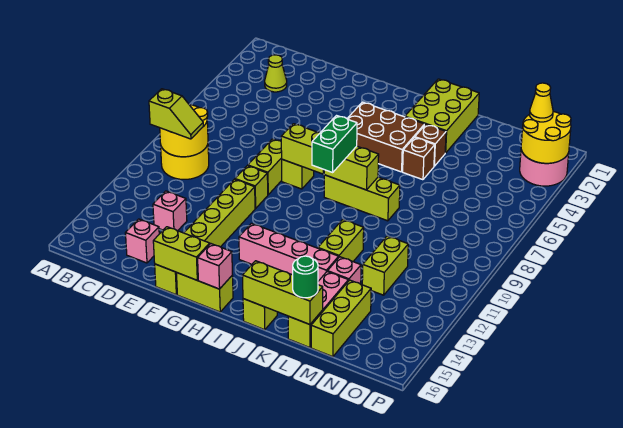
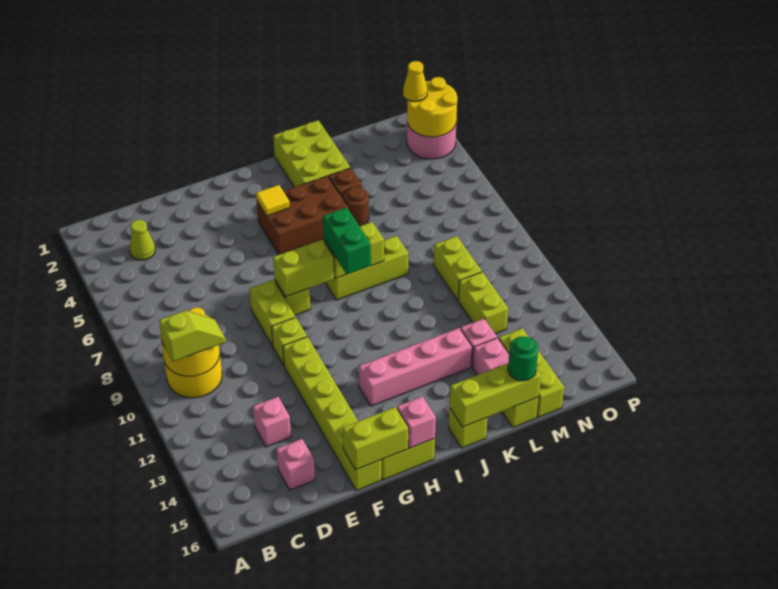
none -> yellow tile H4 level 2
brown brick K5 level 1 -> brown round brick K5 level 1
lime brick K11:K12 level 1 -> lime brick M9:M10 level 1

